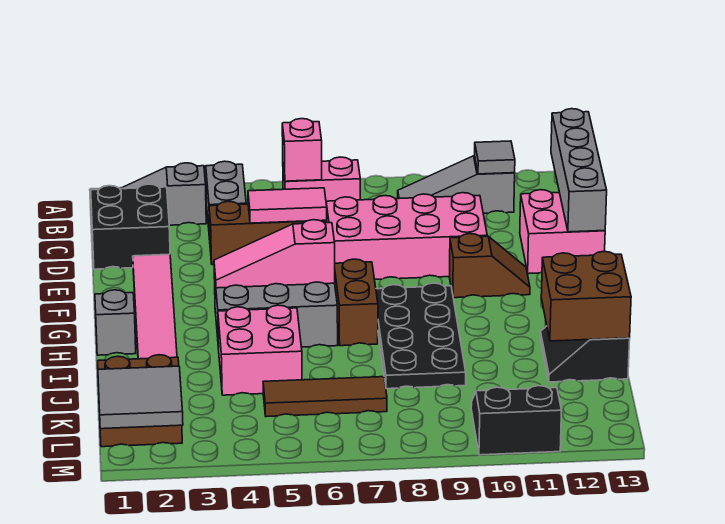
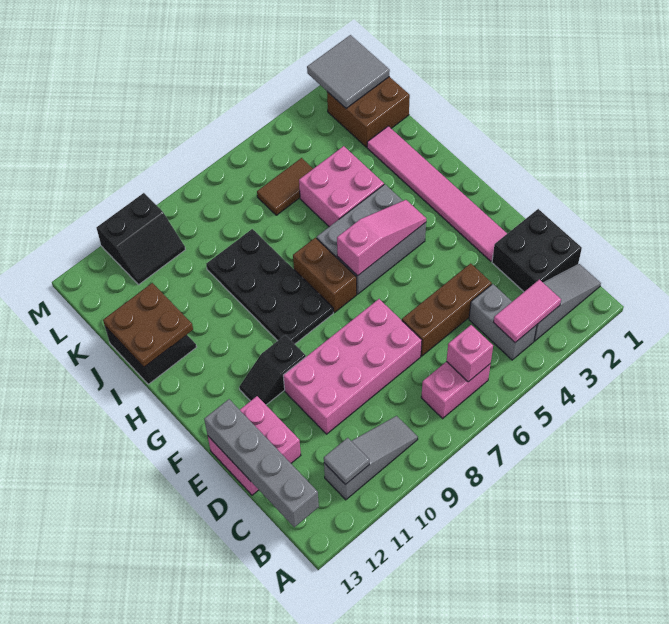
pink tile D5:D6 level 2 -> pink tile B3:B4 level 2
brown slope F10:F11 level 1 top 10 -> black slope F10:F11 level 1 top 10
grey brick H1 level 1 -> none
brown brick I12:J13 level 2 -> brown plate I12:J13 level 2
brown tile K5:K7 level 1 -> brown tile K5:K6 level 1

